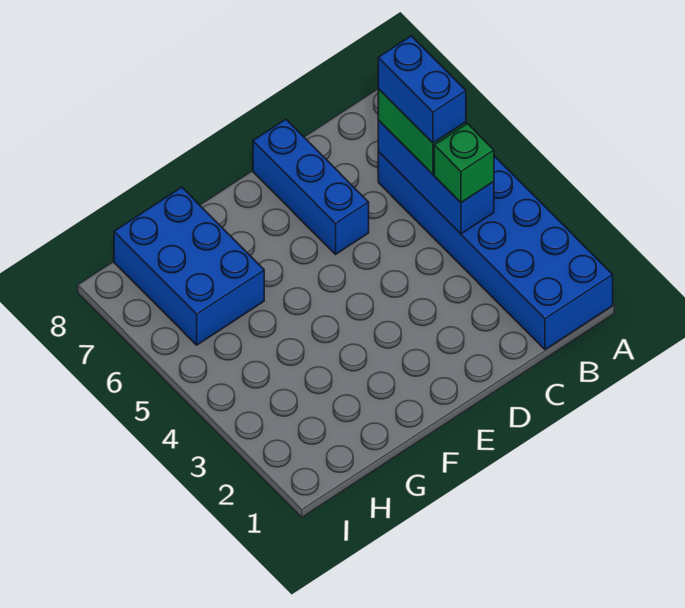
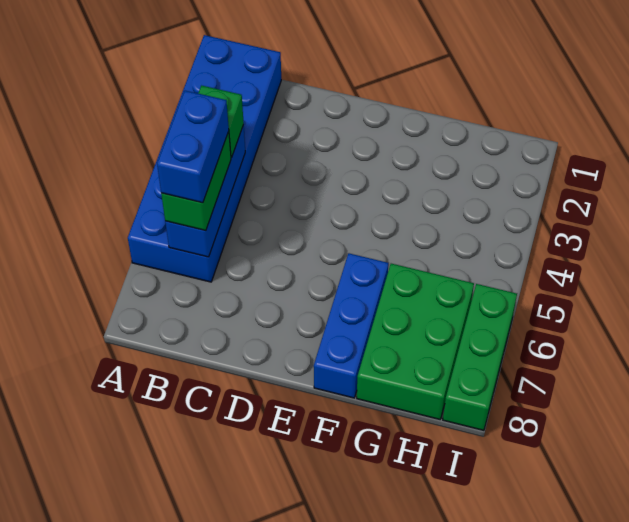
blue brick D6:D8 level 1 -> blue brick F6:F8 level 1
blue brick G6:H8 level 1 -> green brick G6:H8 level 1
none -> green brick I6:I8 level 1

